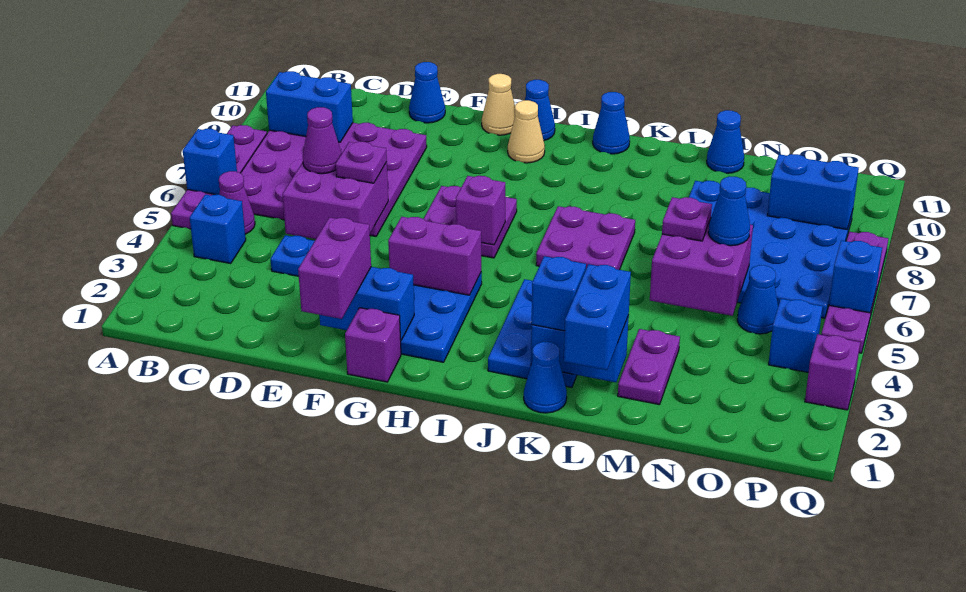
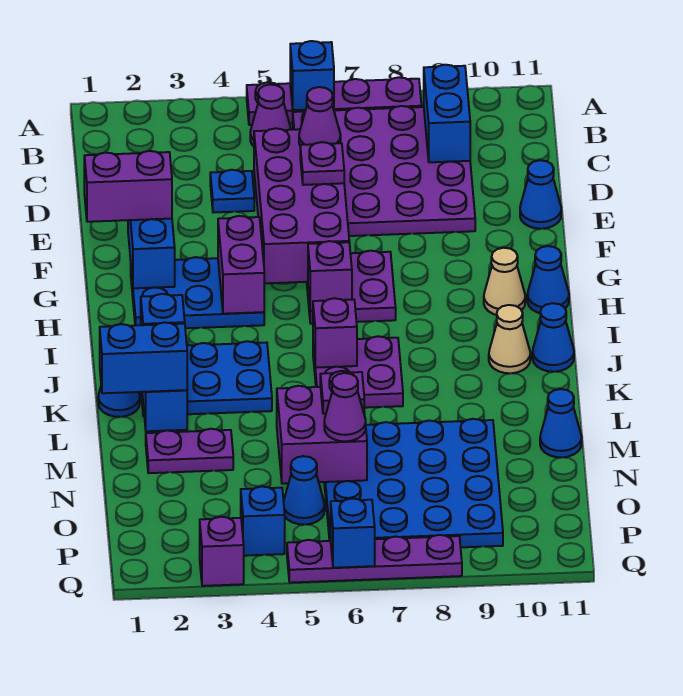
blue brick B4 level 1 -> none
purple brick D5:E6 level 2 -> purple brick D5:G6 level 2
purple brick G1 level 1 -> purple brick J6 level 2
tan cone G11 level 1 -> tan cone J10 level 1
blue cone N6 level 3 -> purple cone N6 level 3
blue brick O9:P9 level 2 -> none

